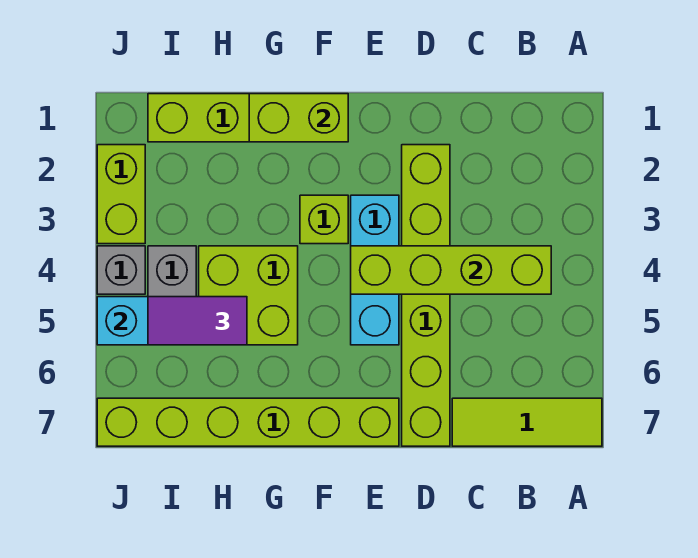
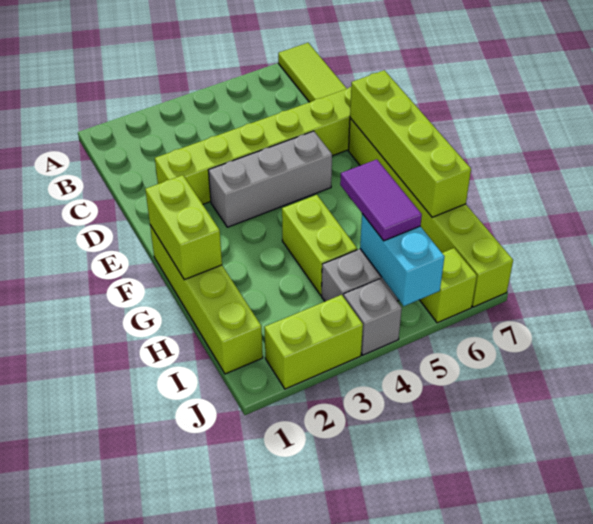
lime brick B4:E4 level 2 -> lime brick E7:H7 level 2
cyan brick E3:E5 level 1 -> grey brick E3:E5 level 1
lime brick F3 level 1 -> lime brick J6 level 1
lime brick G4:H5 level 1 -> lime brick G4:H4 level 1

